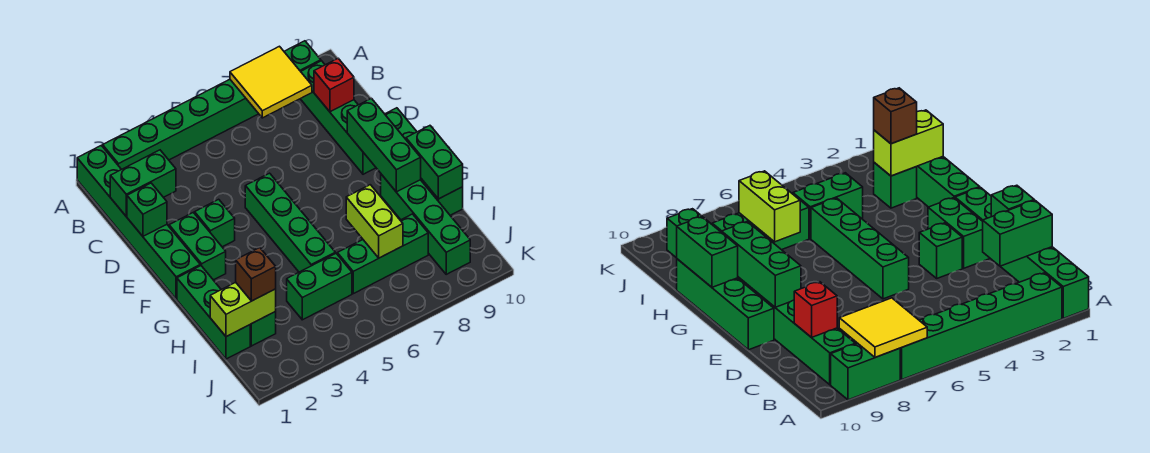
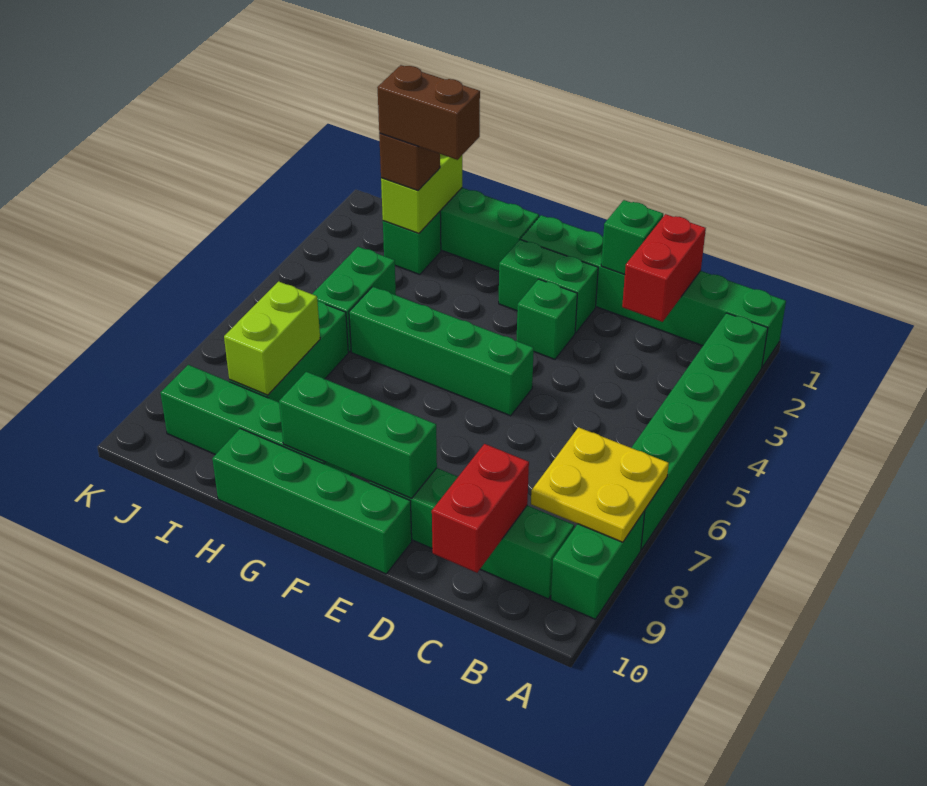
yellow tile A7:B8 level 2 -> yellow plate A7:B8 level 2
green brick C1:C2 level 2 -> red brick C1:C2 level 2
red brick C9 level 2 -> red brick C9:C10 level 2
green brick G10:H10 level 2 -> none
none -> brown brick H2:I2 level 4
lime brick H7:I7 level 2 -> lime brick I7:I8 level 2

